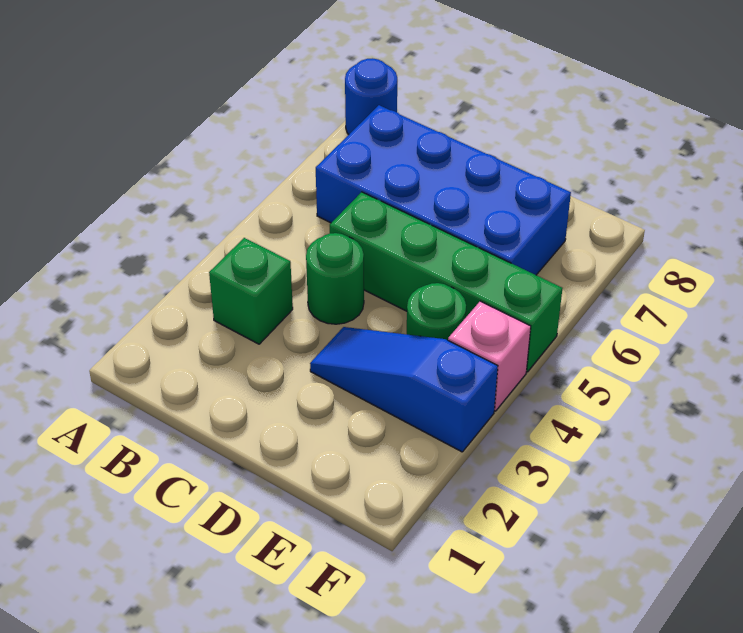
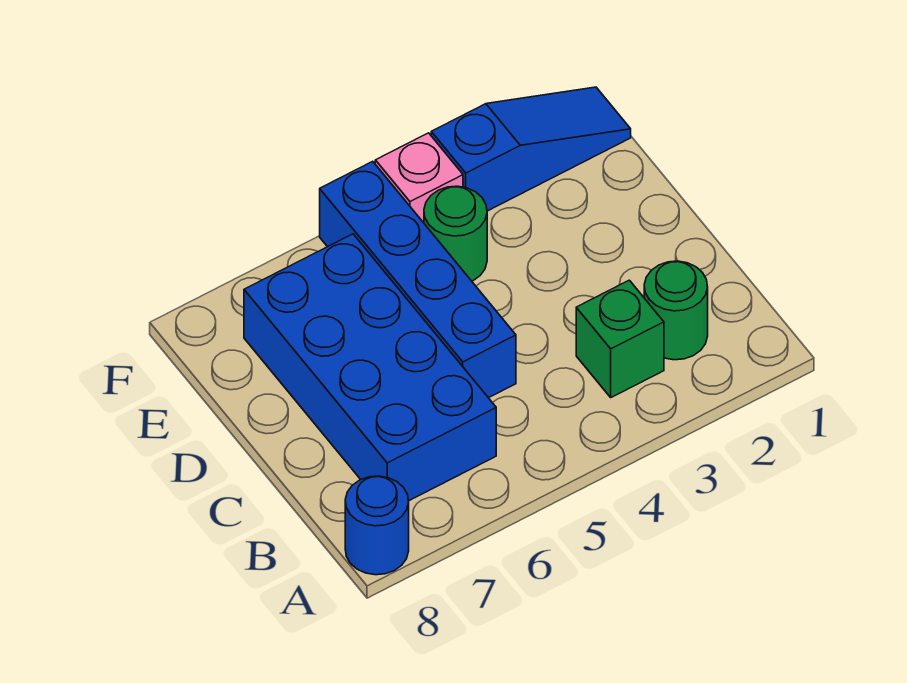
green round brick C4 level 1 -> green round brick B2 level 1
green brick C5:F5 level 1 -> blue brick C5:F5 level 1
blue slope D3:F3 level 1 top F -> blue slope F1:F3 level 1 top 3

